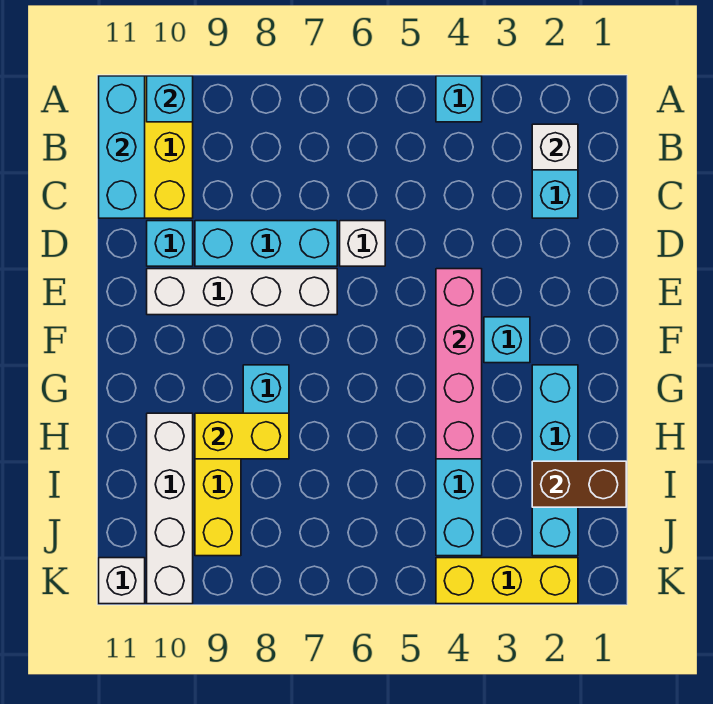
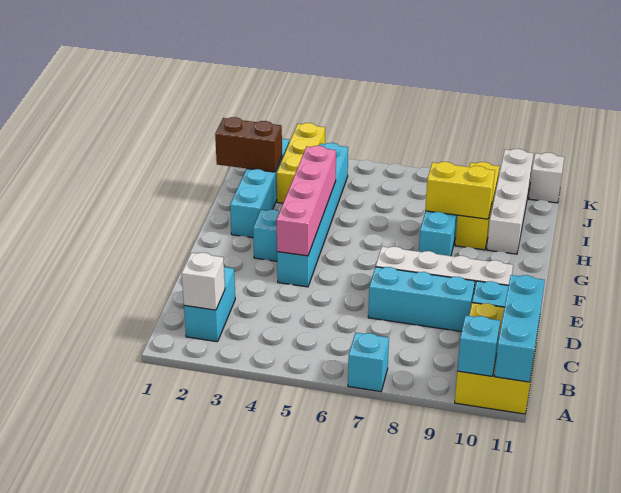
cyan brick A4 level 1 -> cyan brick A7 level 1
white brick D6 level 1 -> none
yellow brick K2:K4 level 1 -> yellow brick I3:K3 level 1

